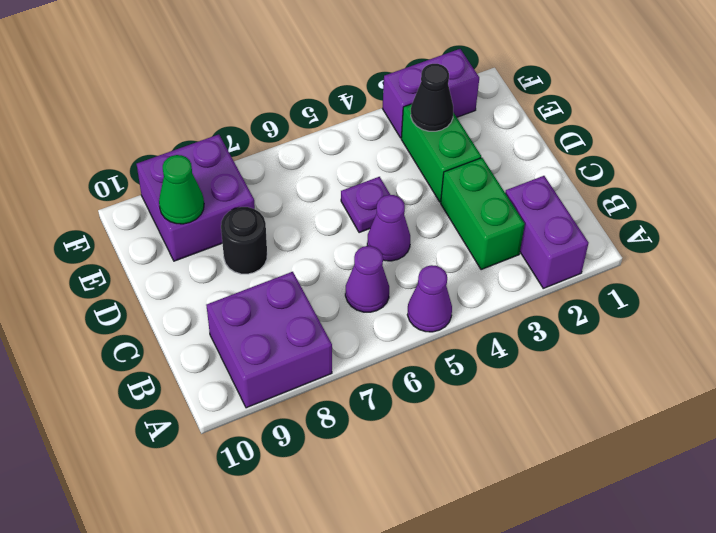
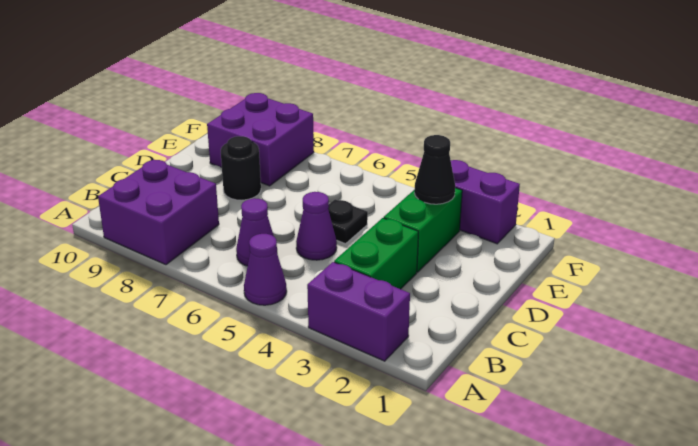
purple brick A2:B2 level 1 -> purple brick A2:A3 level 1
purple plate D5 level 1 -> black plate D5 level 1
green cone E9 level 2 -> none

